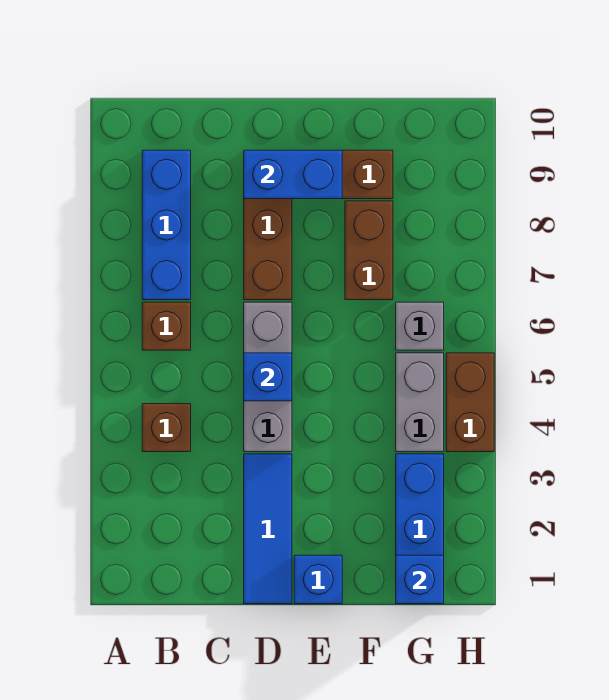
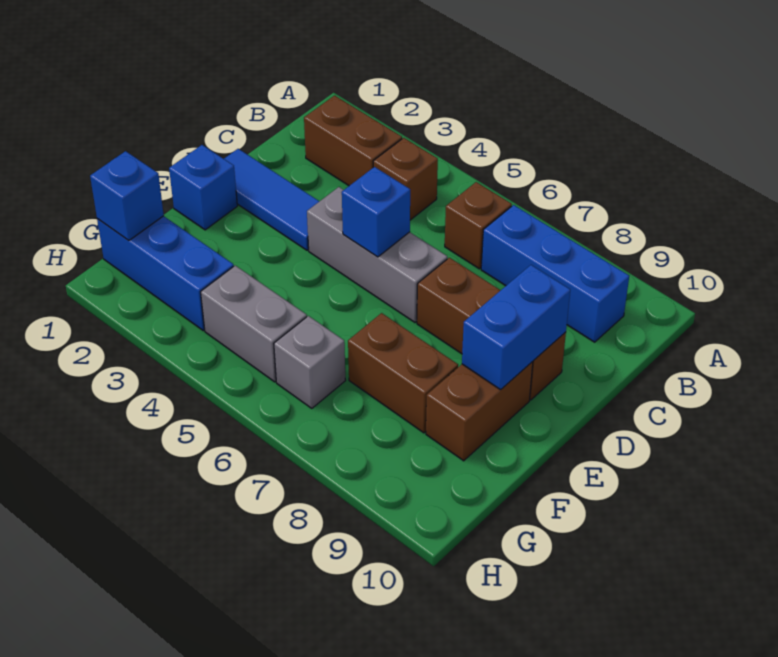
brown brick H4:H5 level 1 -> brown brick B2:B3 level 1

